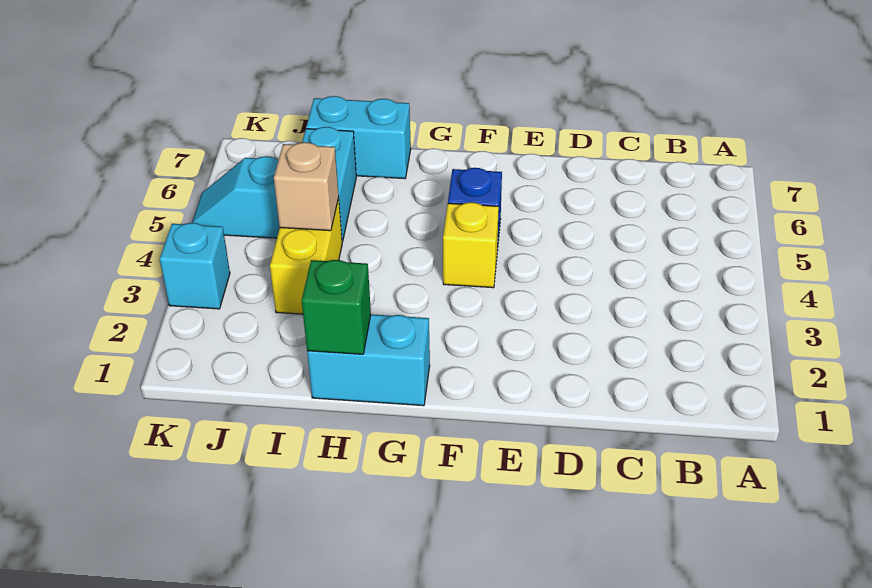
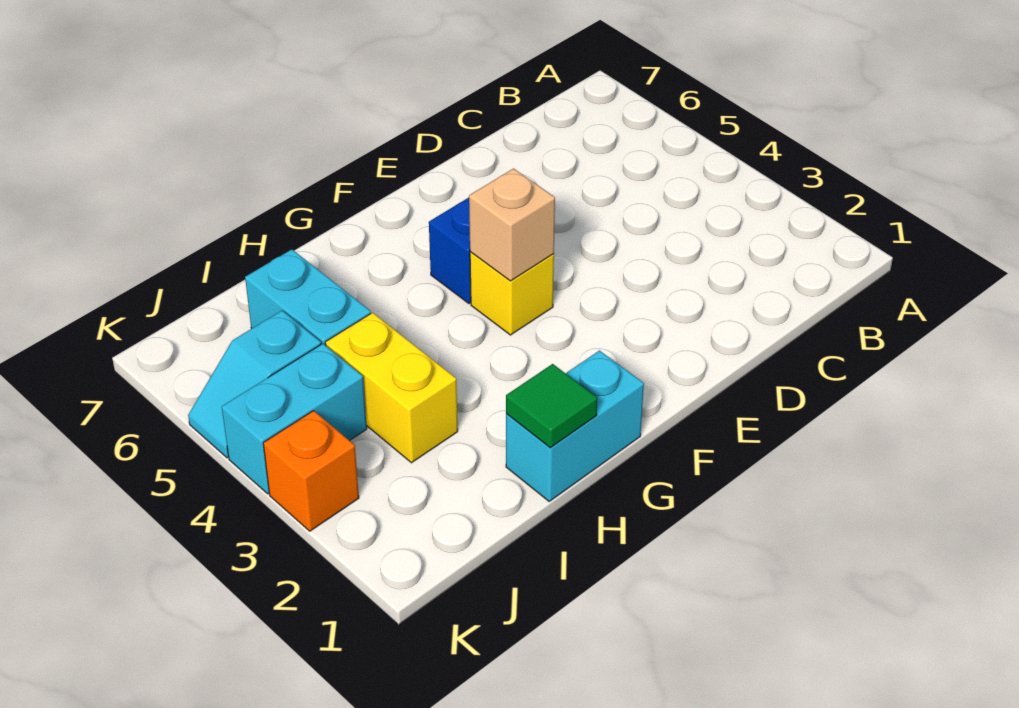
green brick H1 level 2 -> green tile H1 level 2
cyan brick H7:I7 level 1 -> cyan brick J4:K4 level 1
tan brick I4 level 2 -> tan brick F4 level 2
cyan brick K3 level 1 -> orange brick K3 level 1

